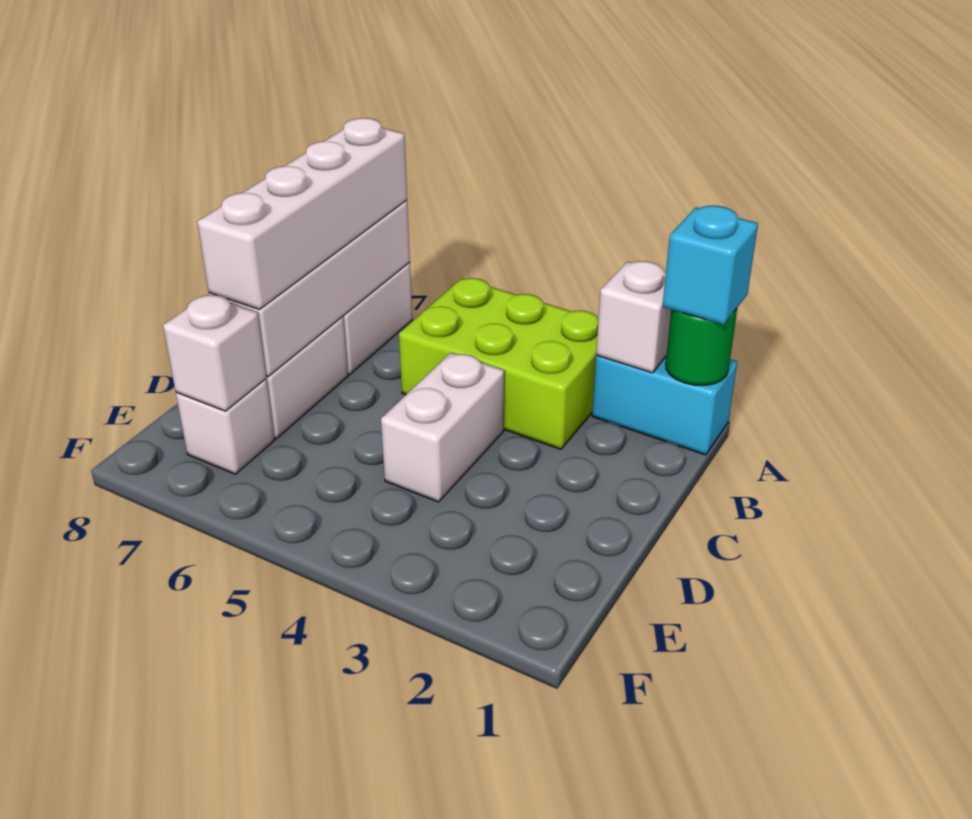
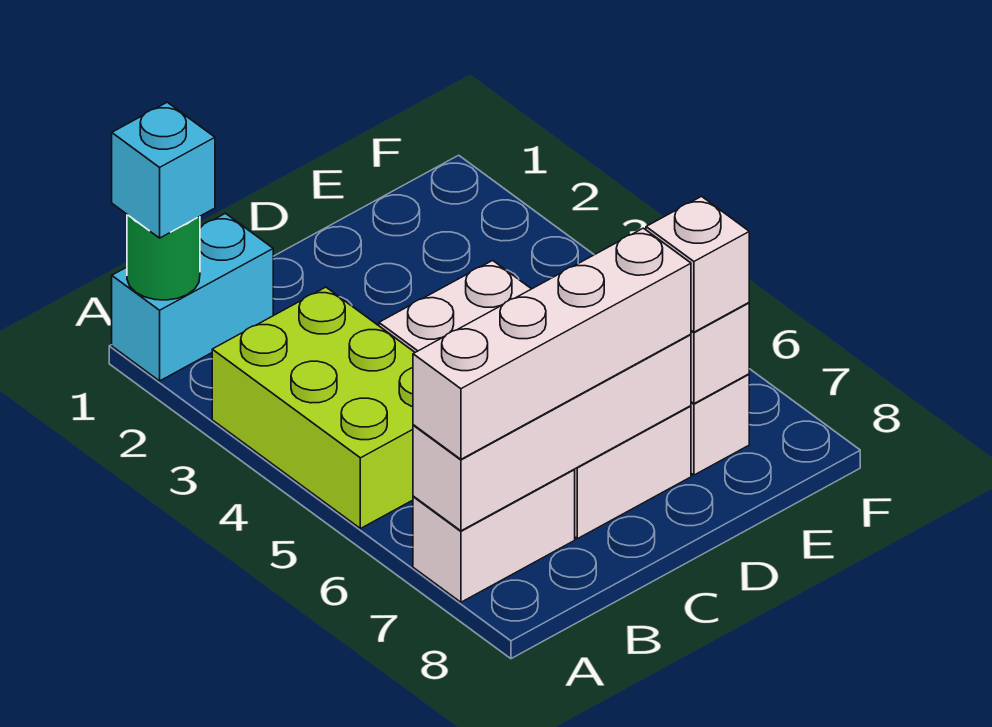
cyan brick A1:A2 level 1 -> cyan brick A1:B1 level 1
white brick A2 level 2 -> white brick E7 level 3

